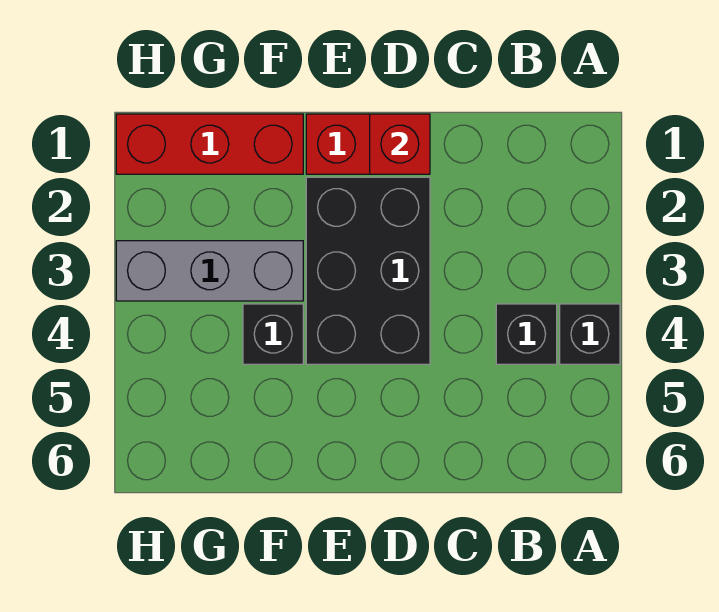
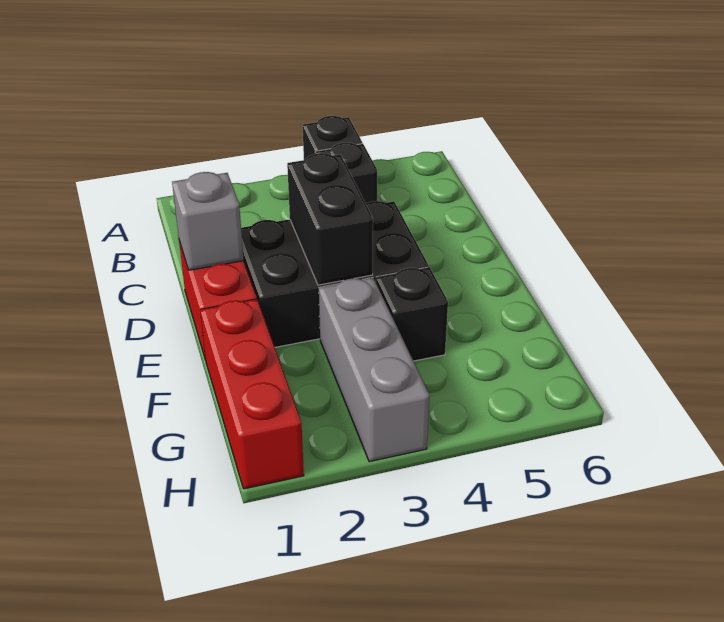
red brick D1 level 2 -> grey brick D1 level 2
none -> black brick D3:E3 level 2

